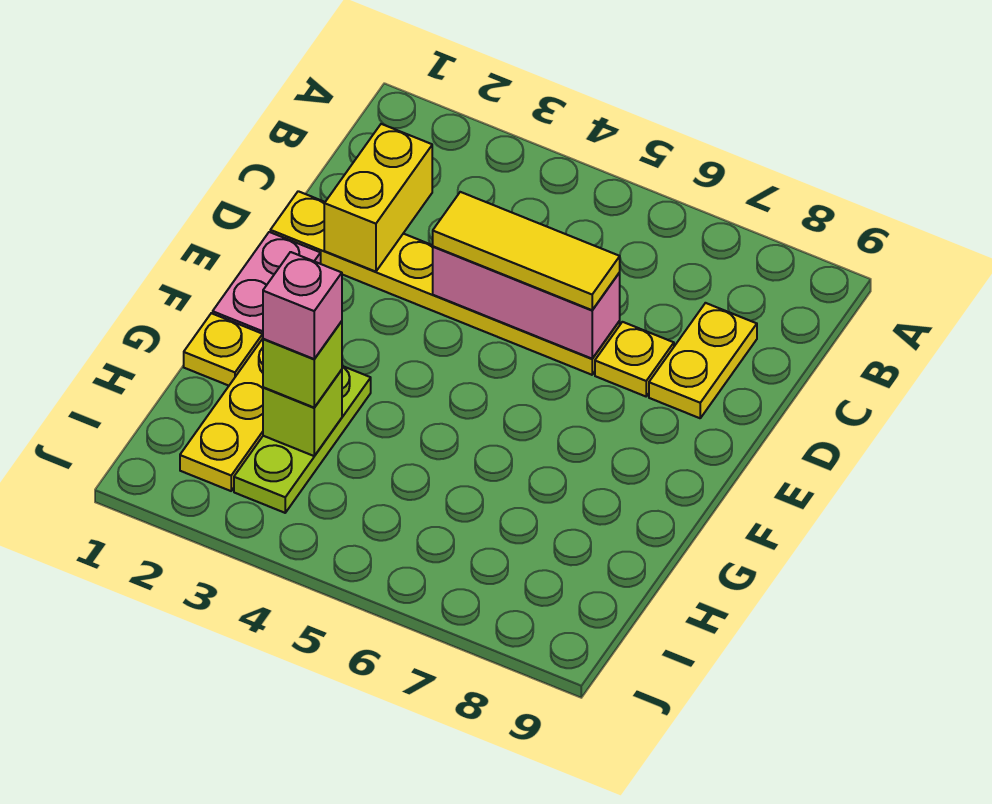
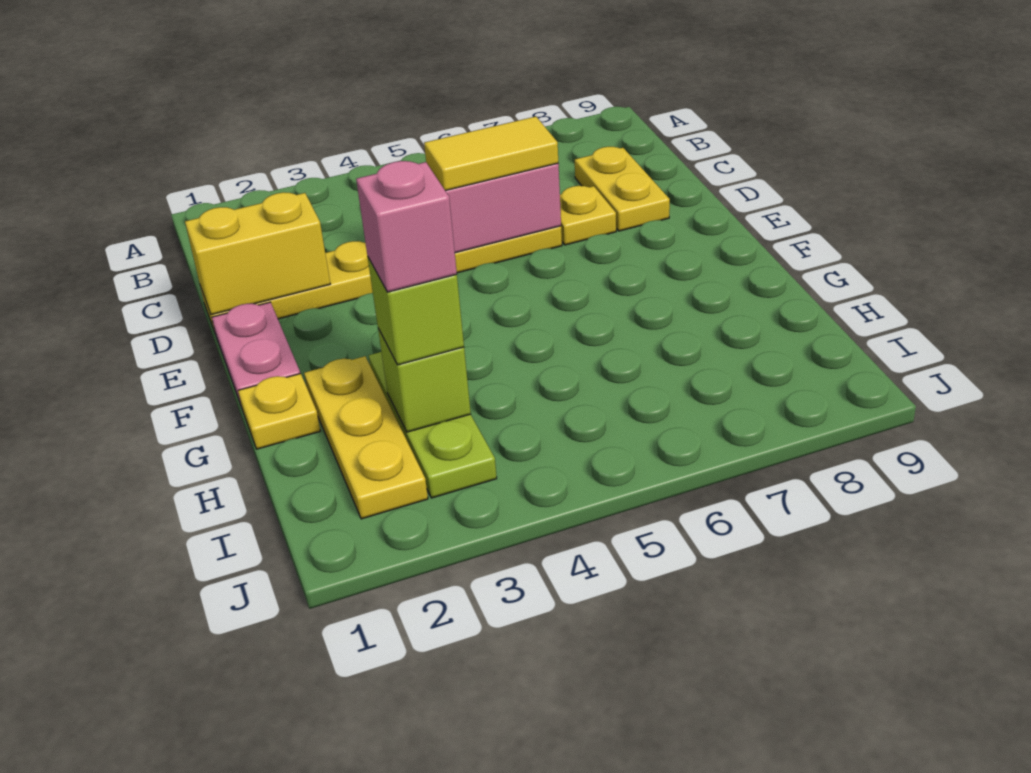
yellow brick C2:D2 level 2 -> yellow brick D1:D2 level 2
yellow tile D4:D6 level 3 -> yellow tile D5:D6 level 3

